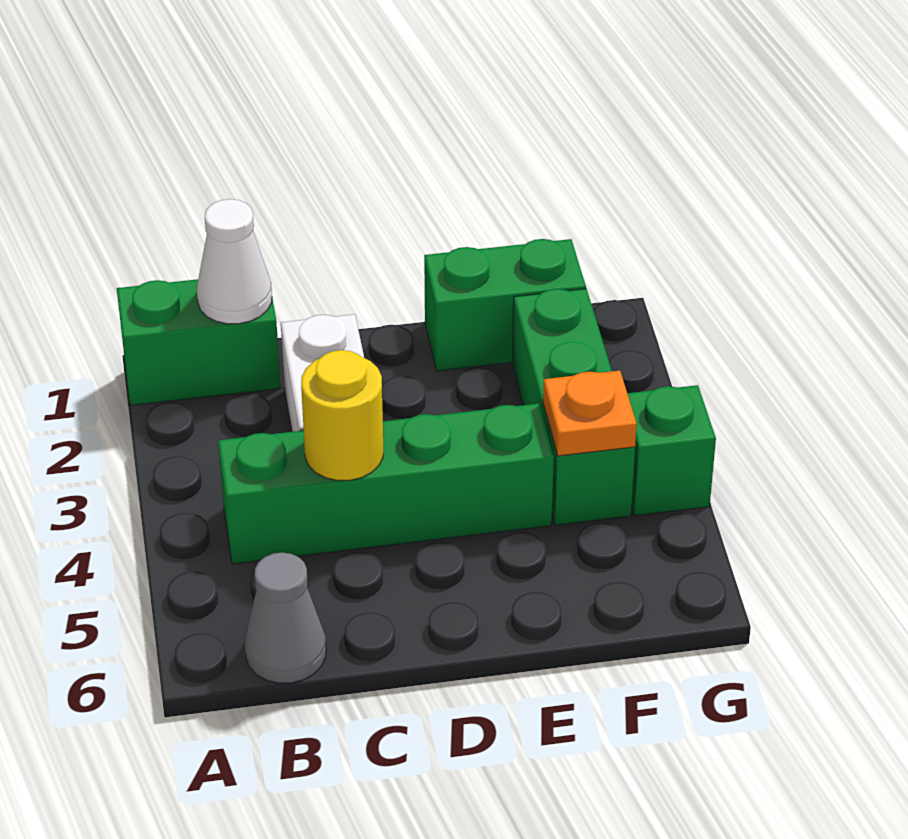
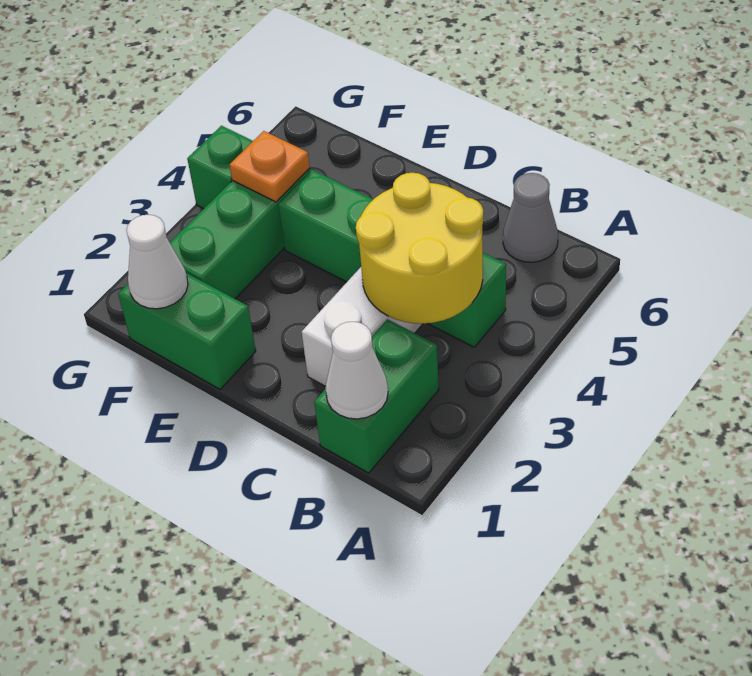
green brick A1:B1 level 1 -> green brick B1:B2 level 1
yellow round brick C4 level 2 -> yellow round brick B3:C4 level 2
none -> white cone F1 level 2

